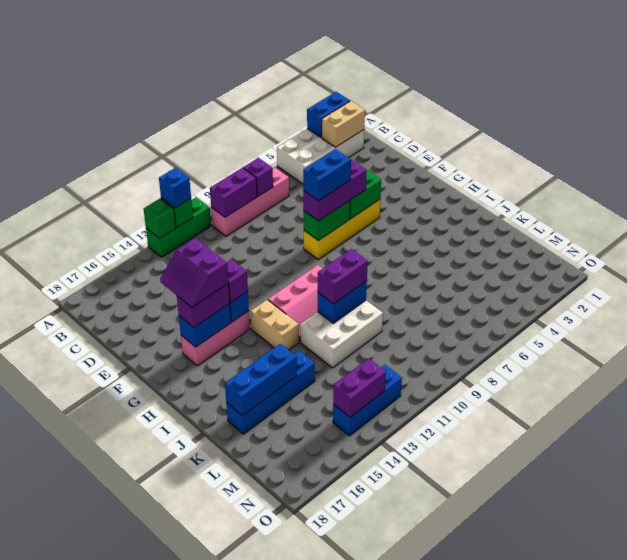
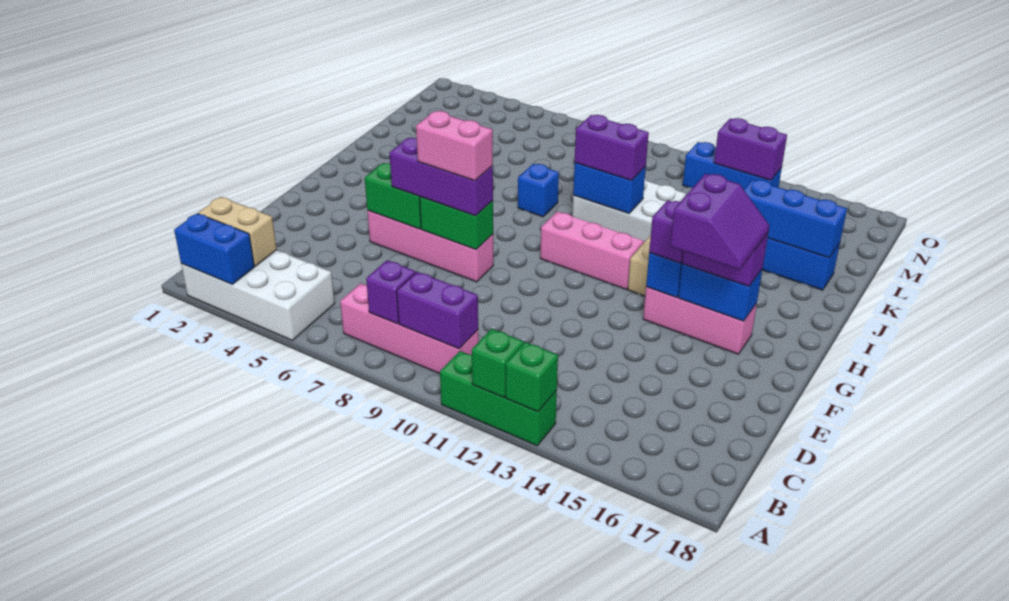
blue brick A12 level 3 -> blue brick J8 level 1
yellow brick F5:F8 level 1 -> pink brick F5:F8 level 1
blue brick F7:F8 level 4 -> pink brick F7:F8 level 4

